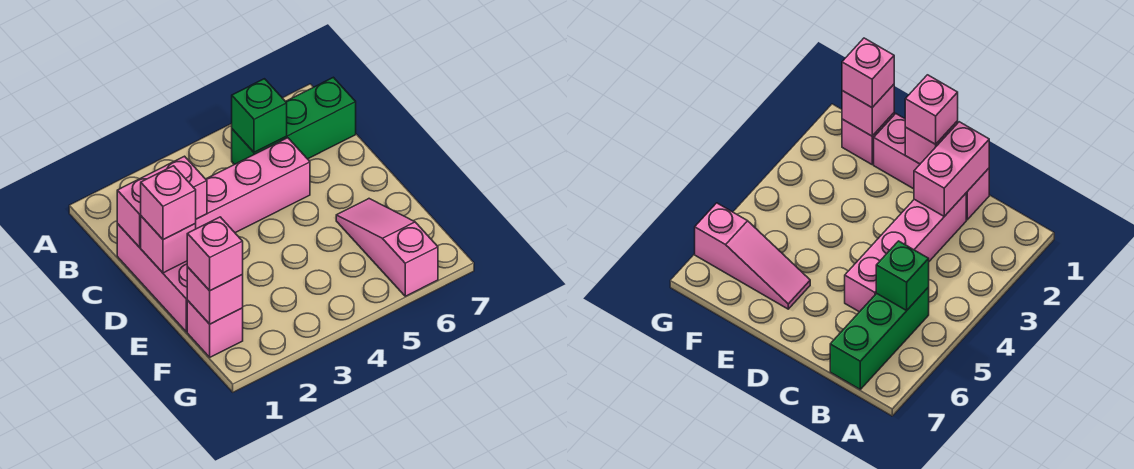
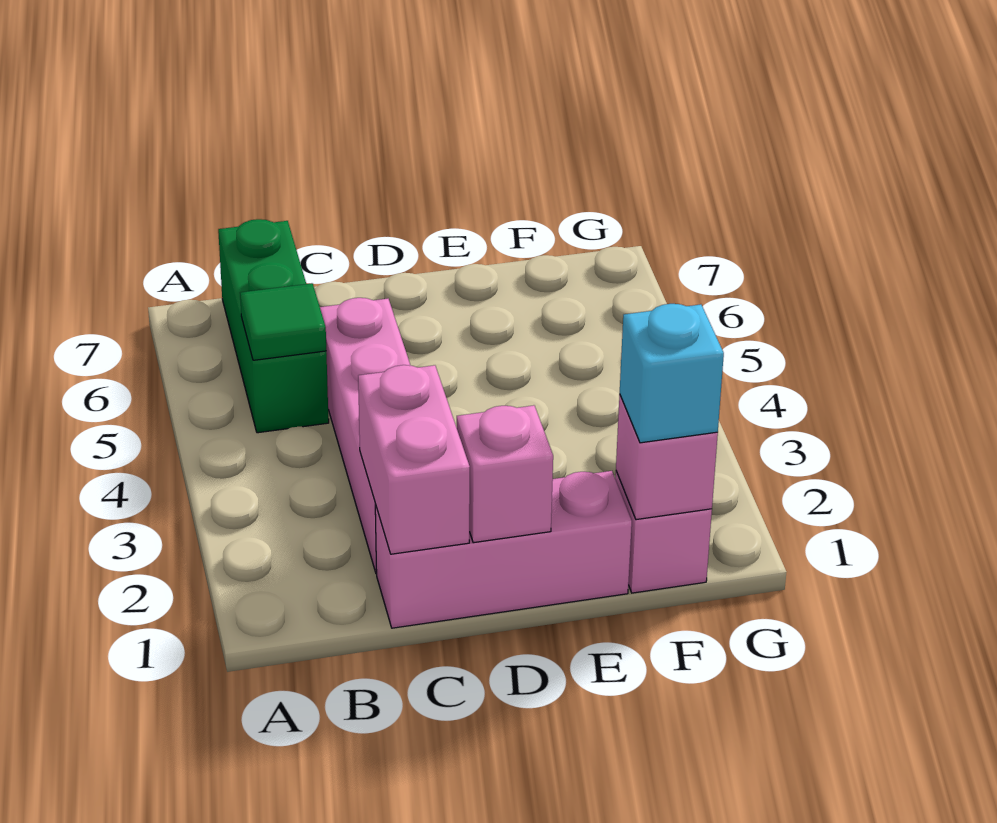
green brick B5 level 2 -> green tile B5 level 2
pink brick D1 level 3 -> none
pink slope E6:G6 level 1 top G -> none
pink brick F1 level 3 -> cyan brick F1 level 3

